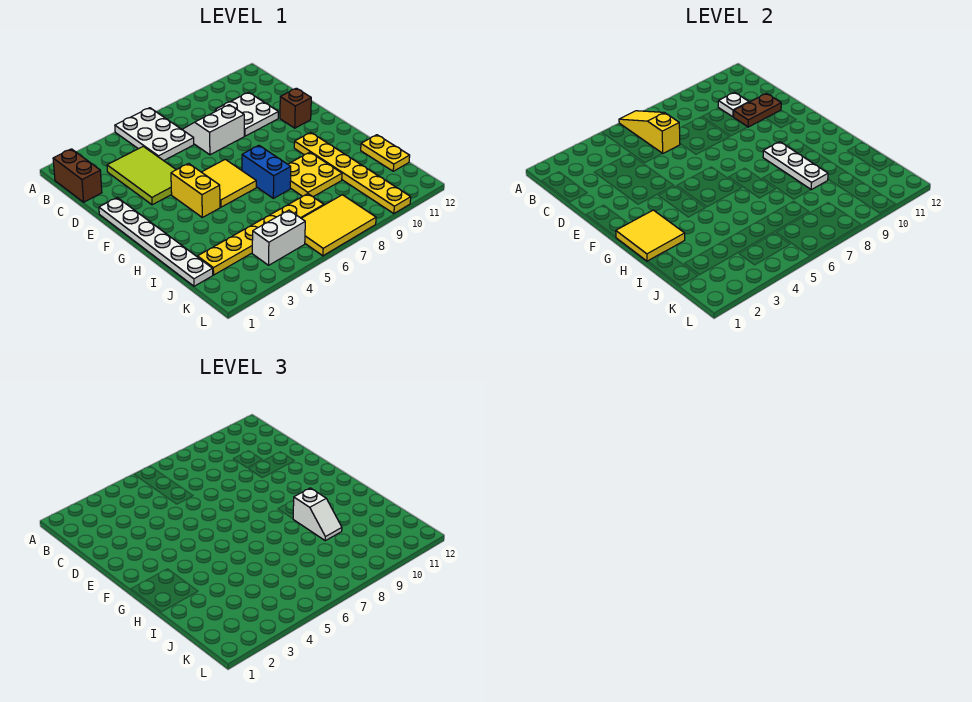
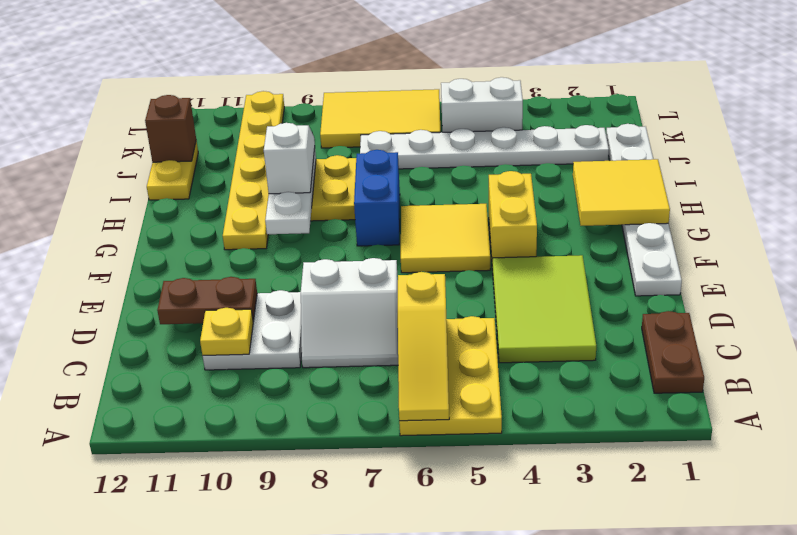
white plate A5:C6 level 1 -> yellow plate A5:C6 level 1
brown brick B1:C1 level 1 -> brown plate B1:C1 level 1
white plate C10 level 2 -> yellow plate C10 level 2
brown brick E11 level 1 -> brown brick J12 level 2
yellow plate J2:J7 level 1 -> white plate J2:J7 level 1

